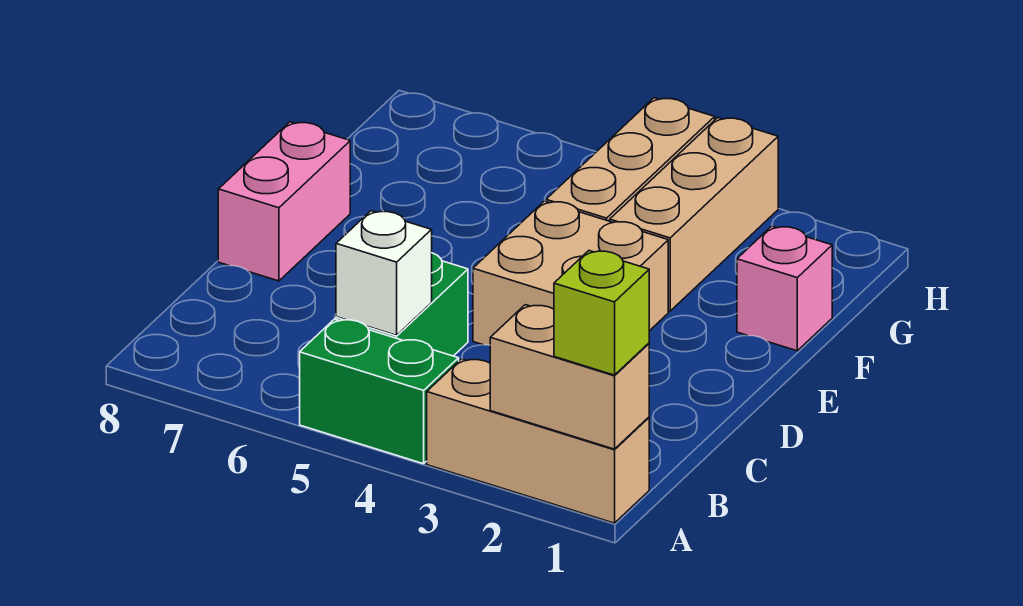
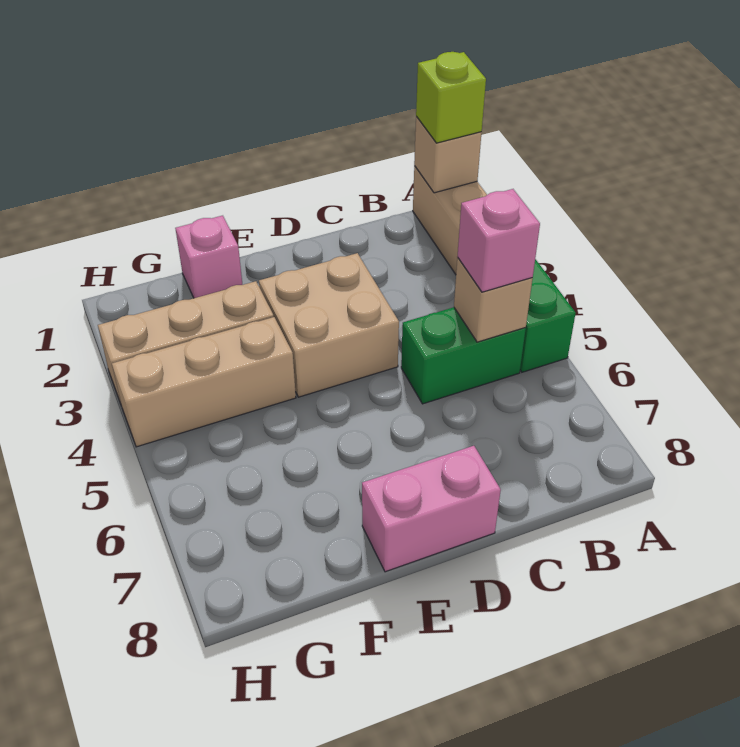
tan brick A1:A2 level 2 -> tan brick A1 level 2
white brick B5 level 2 -> tan brick B5 level 2
none -> pink brick B5 level 3

